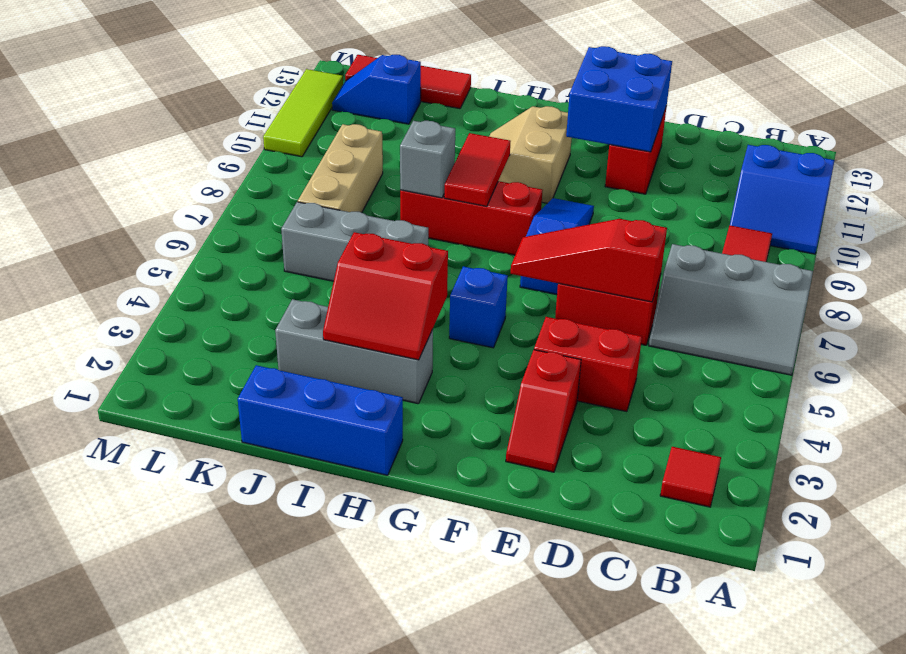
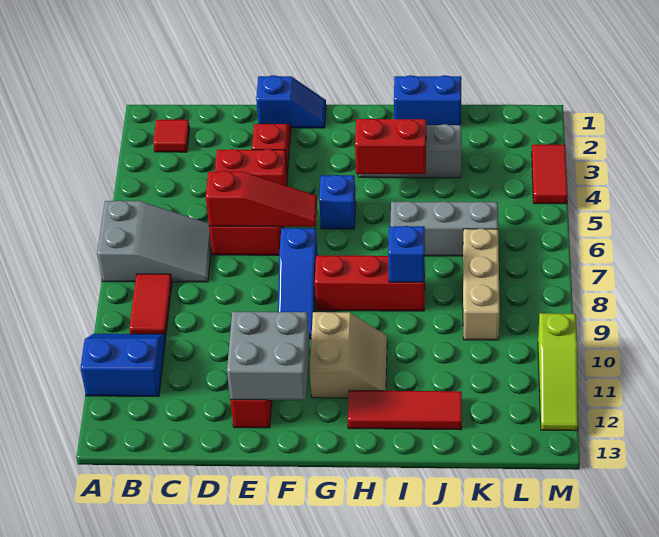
grey slope A6:C7 level 1 top 7 -> grey slope A6:C7 level 1 top A
blue brick E11:F12 level 2 -> grey brick E11:F12 level 2
blue brick H1:J1 level 1 -> blue brick I1:J1 level 1
red tile H8:H9 level 2 -> red tile M3:M4 level 1
grey brick I8 level 2 -> blue brick I8 level 2
red tile J13:L13 level 1 -> red tile H12:J12 level 1
blue slope K12:L12 level 1 top K -> blue slope E1:F1 level 1 top E
lime tile M10:M12 level 1 -> lime slope M10:M12 level 1 top 10

